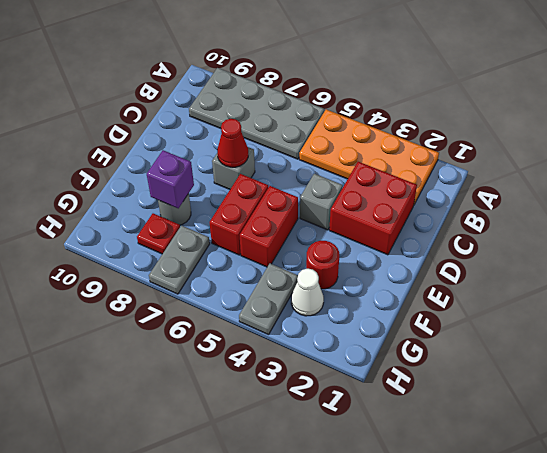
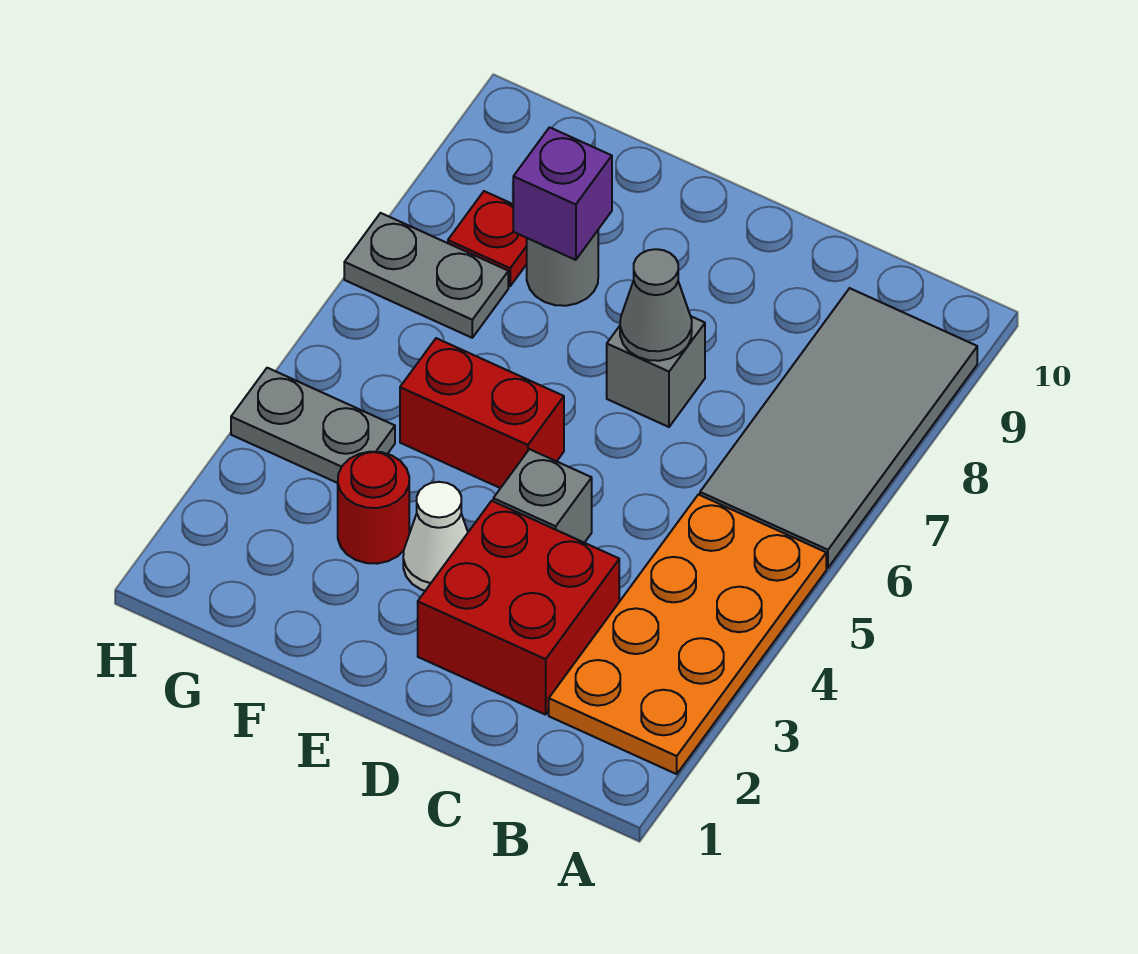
grey plate A6:B9 level 1 -> grey tile A6:B9 level 1
red cone D7 level 2 -> grey cone D7 level 2
red brick E6:F6 level 1 -> none
white cone G3 level 1 -> white cone E3 level 1

